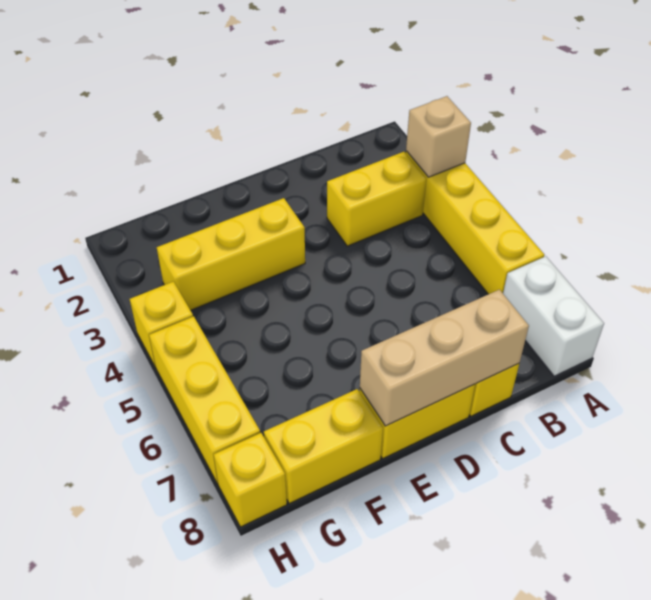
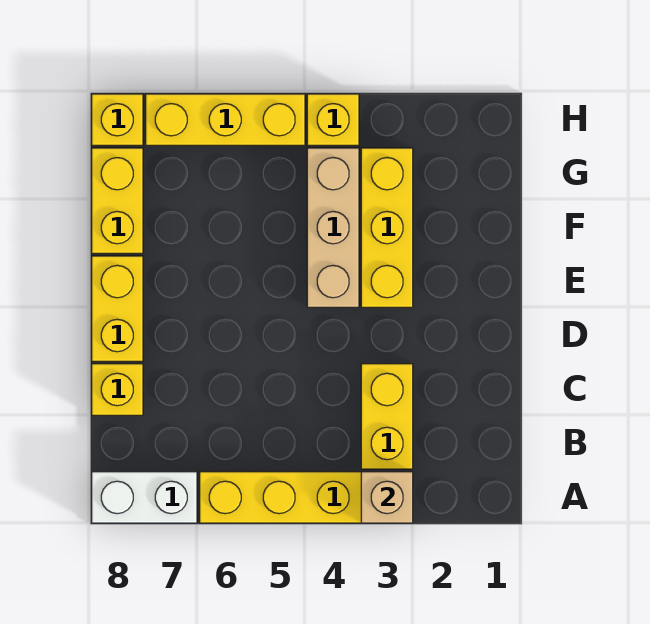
tan brick C8:E8 level 2 -> tan brick E4:G4 level 1

